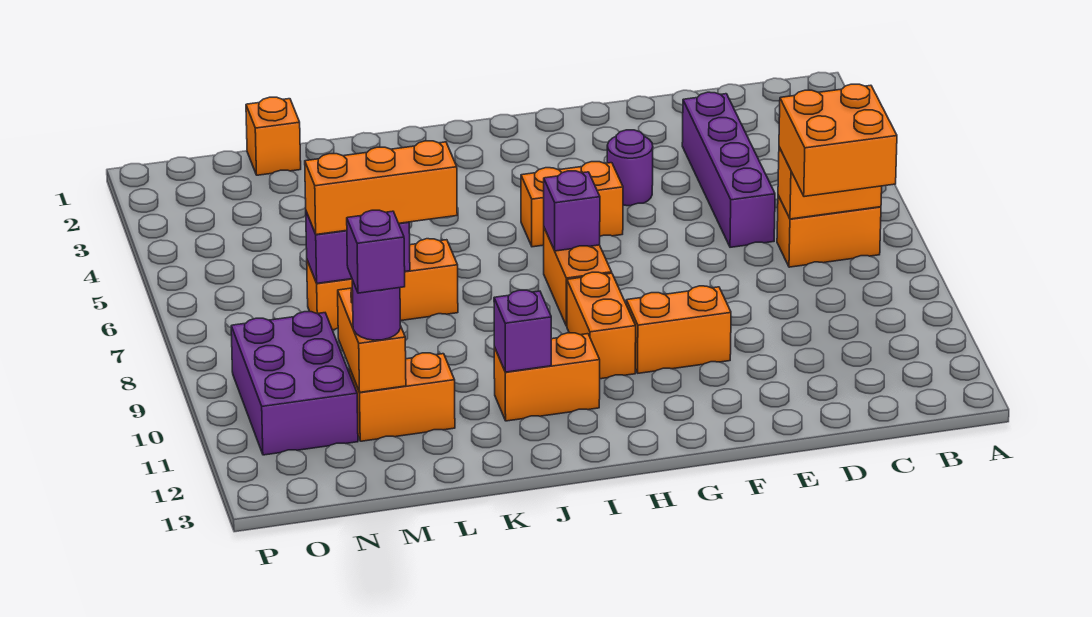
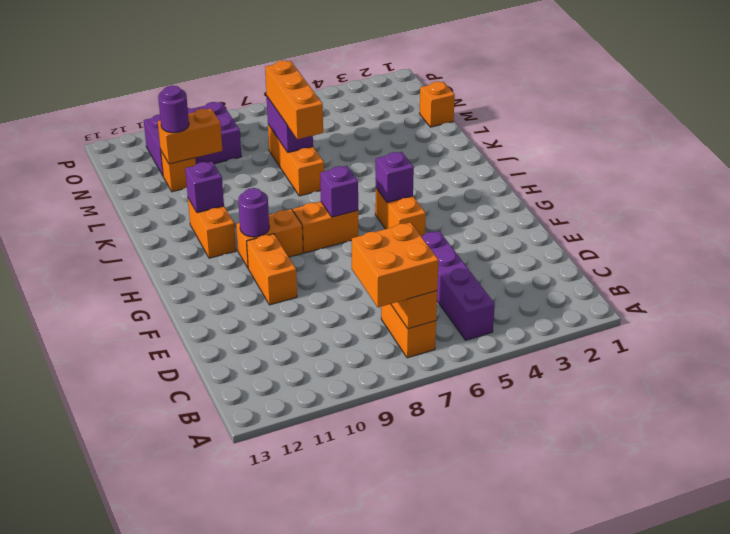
purple brick D3:D6 level 1 -> purple brick B5:E5 level 1
purple round brick F4 level 1 -> purple round brick H10 level 2
orange brick L11:M11 level 1 -> orange brick M11 level 1
purple brick M11 level 4 -> purple brick H5 level 2

